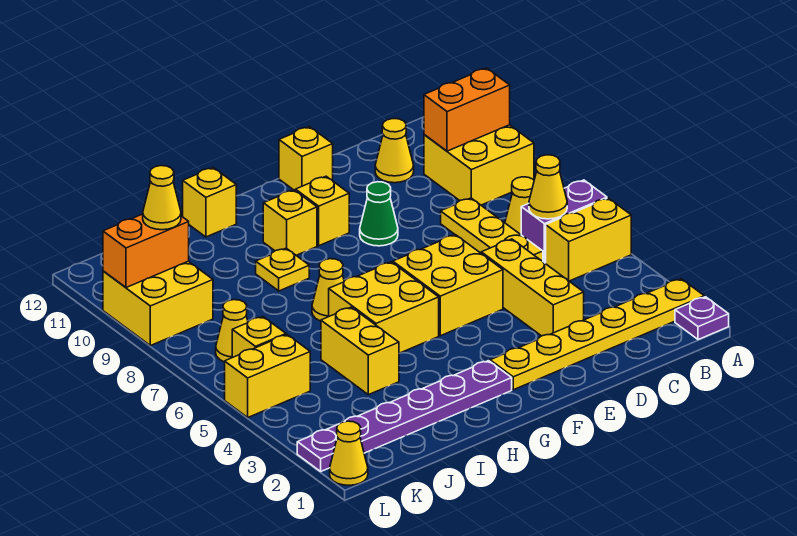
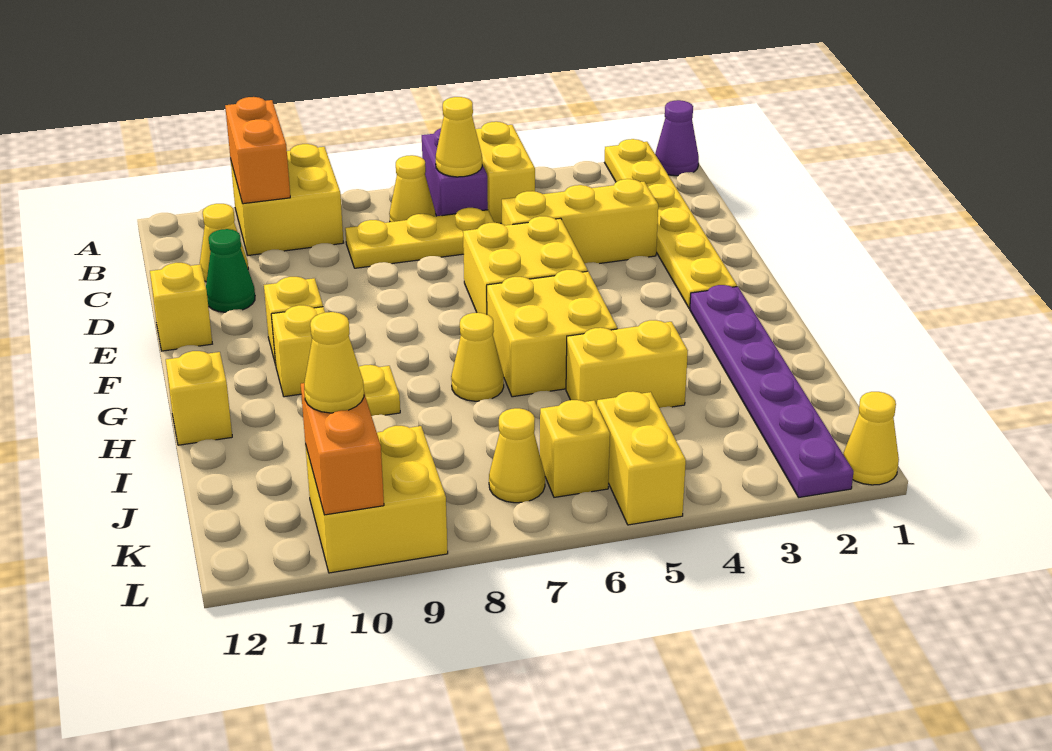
purple plate A1 level 1 -> purple cone A1 level 1
green cone E9 level 1 -> green cone D11 level 1

